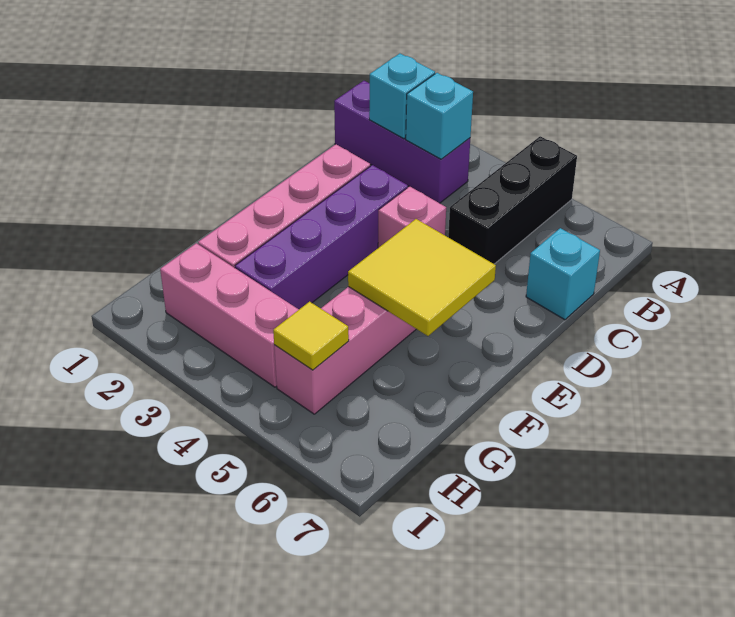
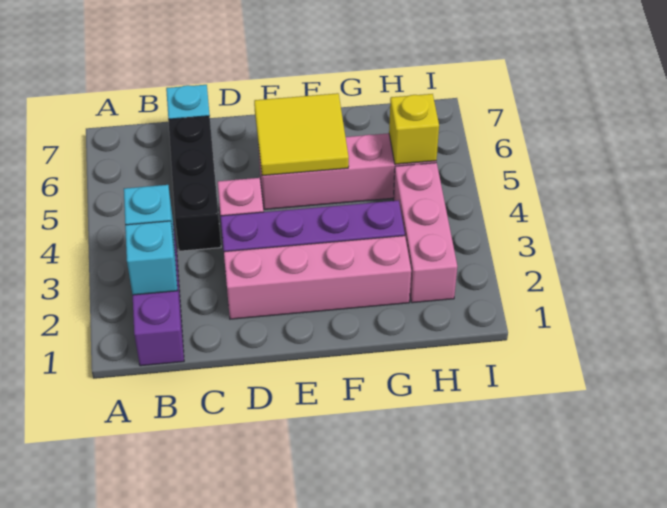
black brick A5:C5 level 1 -> black brick C4:C6 level 1
yellow tile H5 level 2 -> yellow brick H5 level 2

